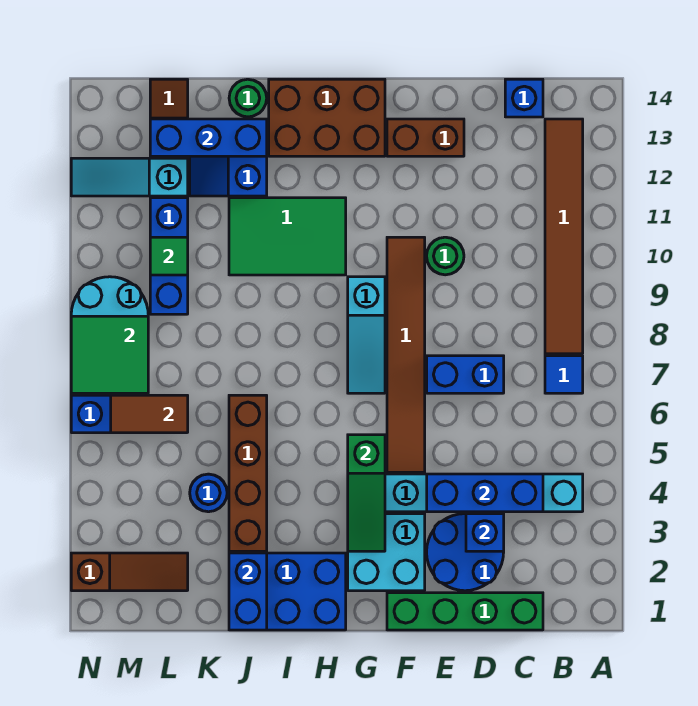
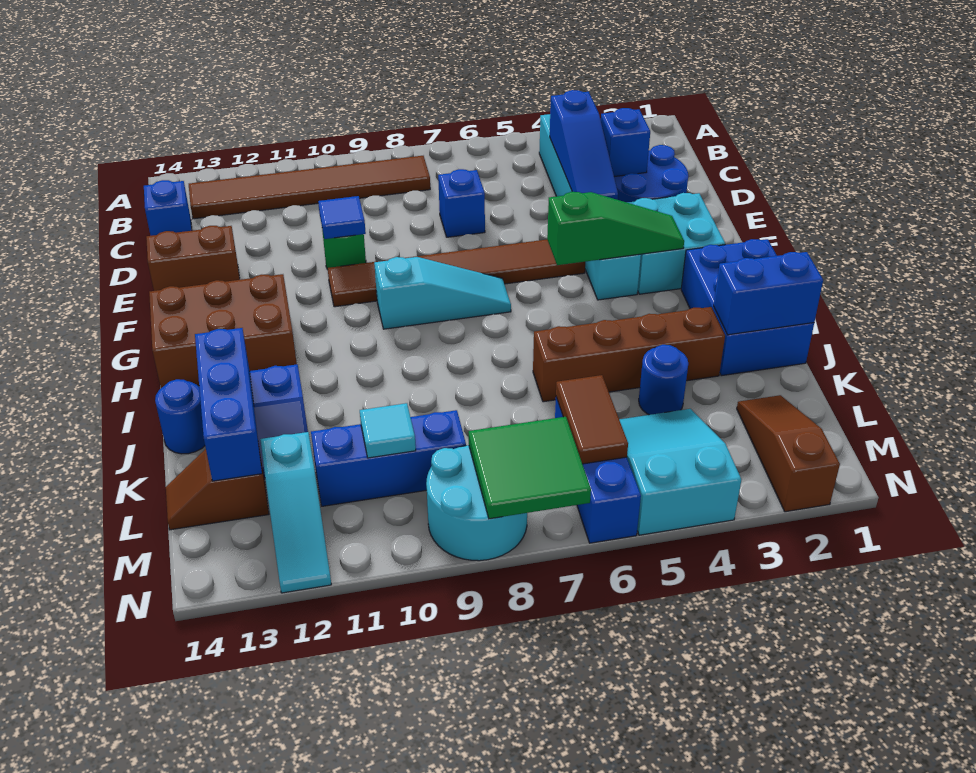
blue tile B7 level 1 -> blue tile E10 level 2
green brick C1:F1 level 1 -> none
blue brick C4:E4 level 2 -> blue slope C4:E4 level 2 top C
blue brick D7:E7 level 1 -> blue brick D7 level 1
brown brick E13:F13 level 1 -> brown brick E13:E14 level 1
brown brick G13:I14 level 1 -> brown brick G12:H14 level 1
green tile H10:J11 level 1 -> none
green round brick J14 level 1 -> blue round brick J14 level 1
none -> cyan slope L4:N5 level 1 top N
green tile L10 level 2 -> cyan tile L10 level 2

